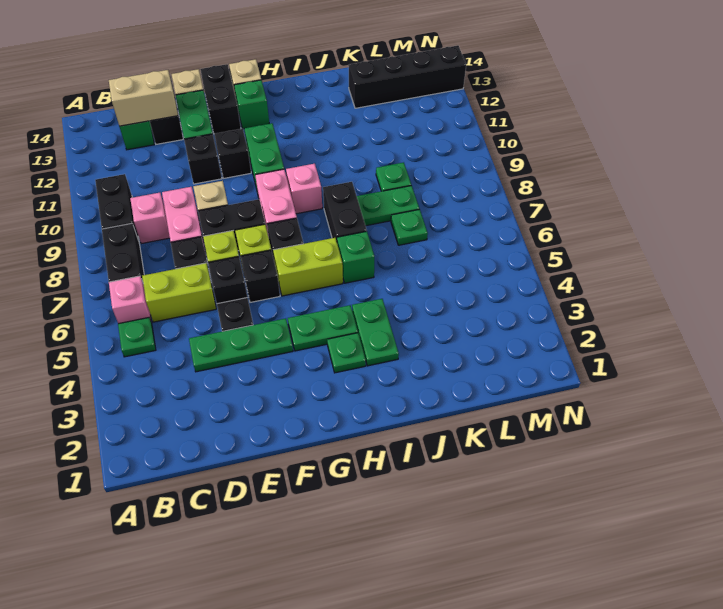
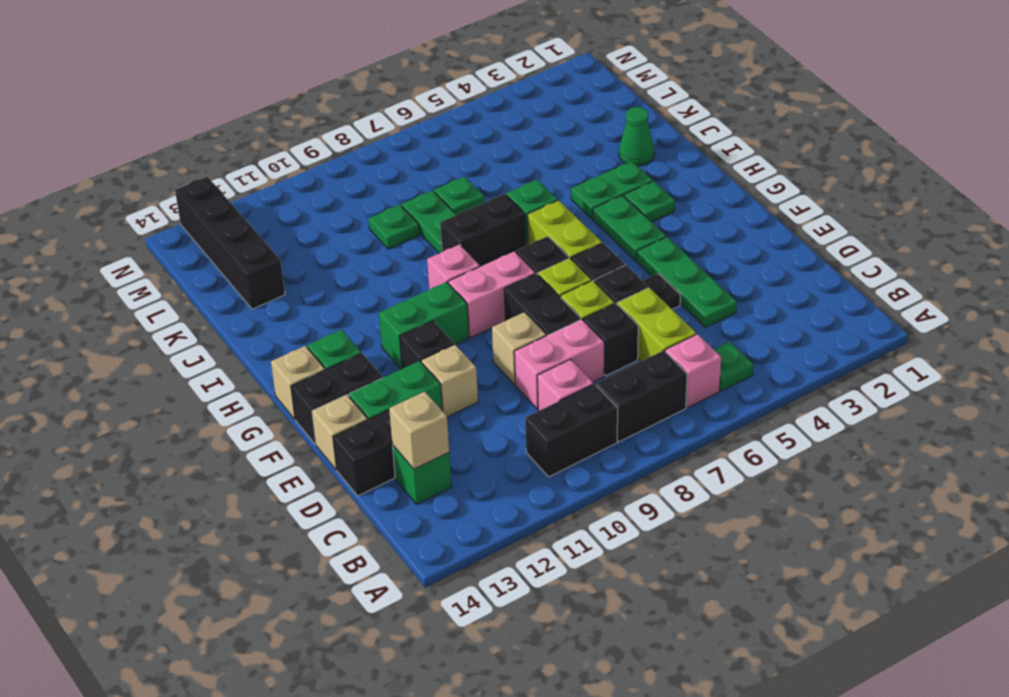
tan brick C13:D13 level 2 -> tan brick C13 level 2
black brick E11 level 1 -> tan brick E11 level 1
none -> green cone J2 level 1

